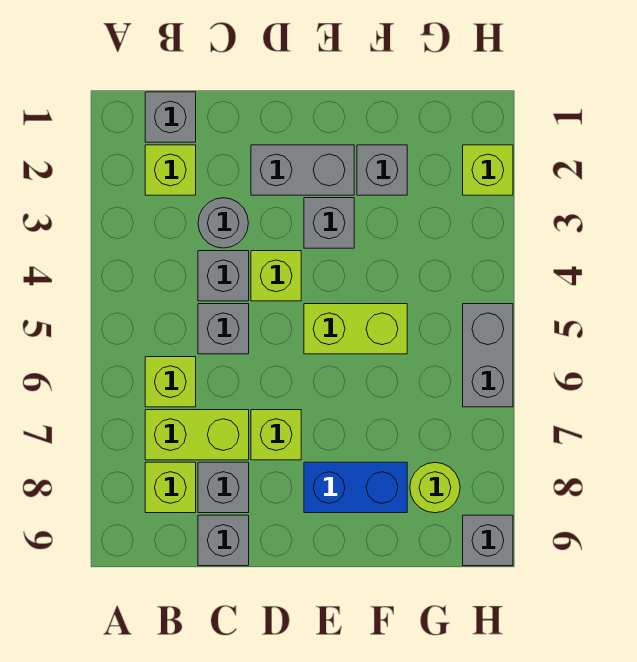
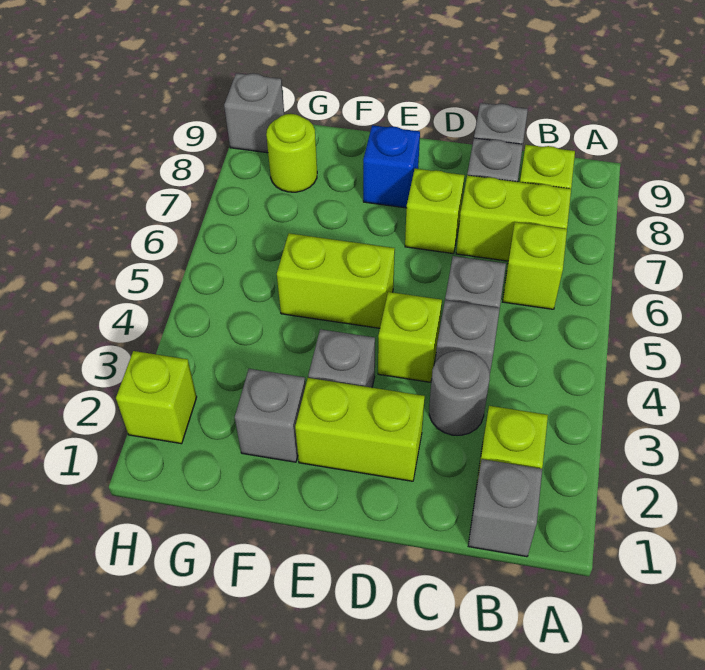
grey brick D2:E2 level 1 -> lime brick D2:E2 level 1
blue brick E8:F8 level 1 -> blue brick E8 level 1
grey brick H5:H6 level 1 -> none

